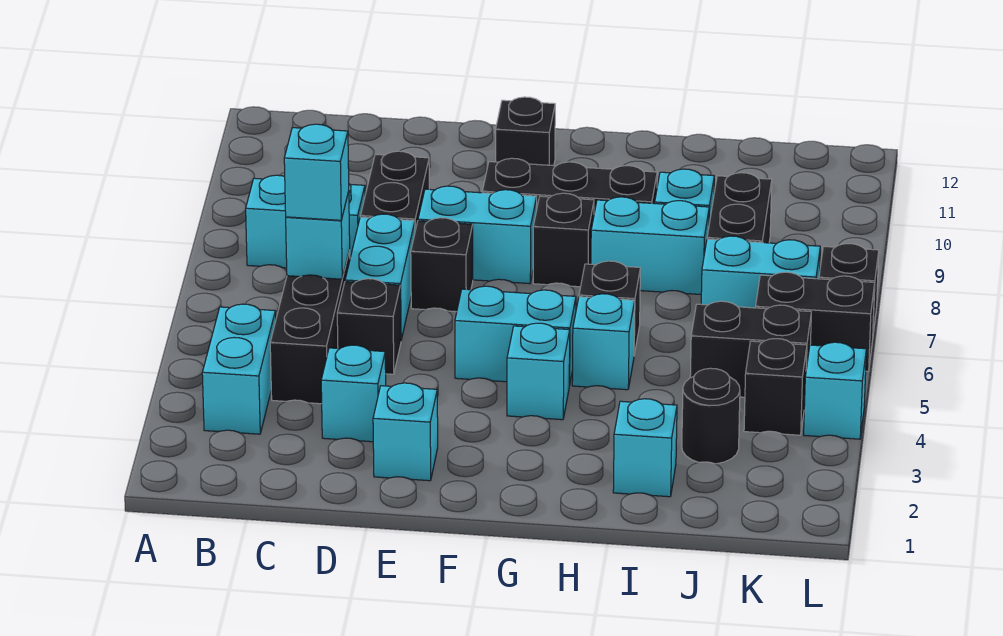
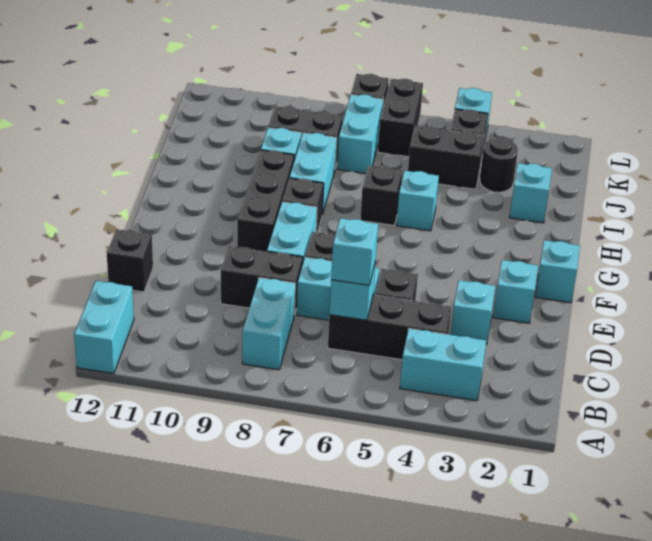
cyan brick F5:G5 level 1 -> cyan brick A12:B12 level 1
black brick F11 level 1 -> black brick D12 level 1
cyan brick G4 level 1 -> cyan brick F1 level 1
black brick J5:K5 level 1 -> black brick J4:J5 level 1

